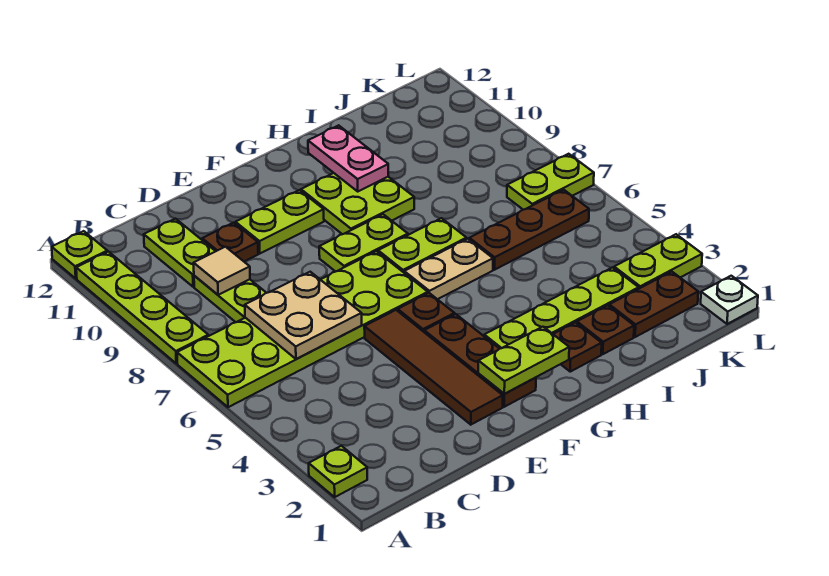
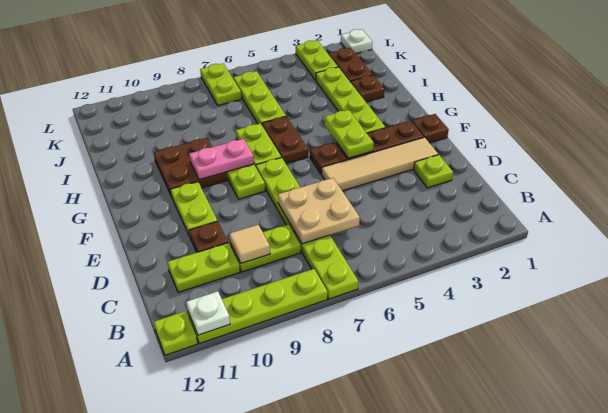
lime plate A2 level 1 -> lime plate D2 level 1
lime plate A6:F7 level 1 -> lime plate A7:F7 level 1
none -> white plate A11 level 2
brown tile E2:E5 level 1 -> tan tile E2:E5 level 1
lime plate F2:G2 level 2 -> lime plate F4:G4 level 2
tan plate G6:H6 level 1 -> brown plate G6:H6 level 1
lime plate G9:H10 level 1 -> brown plate G9:H10 level 1
brown plate H2 level 1 -> brown plate F1 level 1
pink plate H10:H11 level 2 -> pink plate G8:G9 level 2
brown plate I6:K6 level 1 -> lime plate I6:K6 level 1

